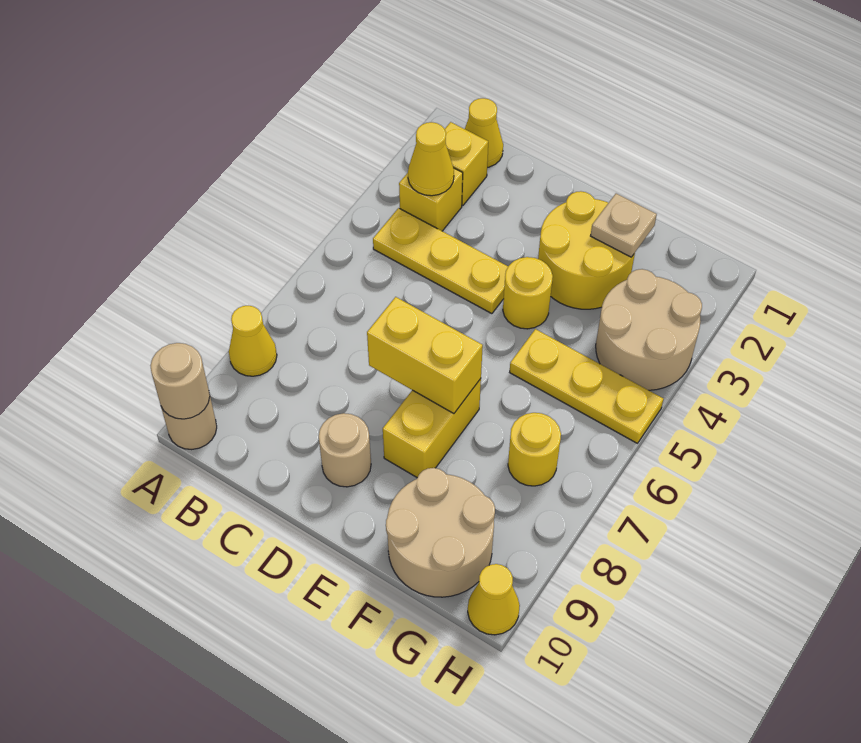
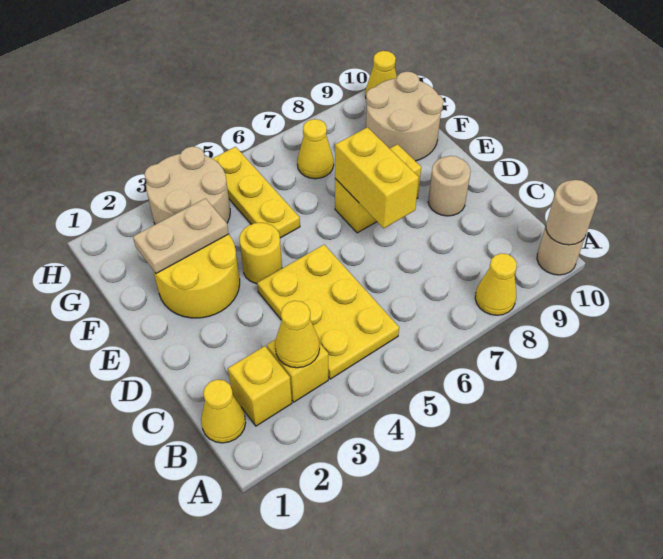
yellow plate B4:D4 level 1 -> yellow plate B4:D5 level 1
tan plate F2 level 2 -> tan plate F2:F3 level 2
yellow round brick G7 level 1 -> yellow cone G7 level 1

